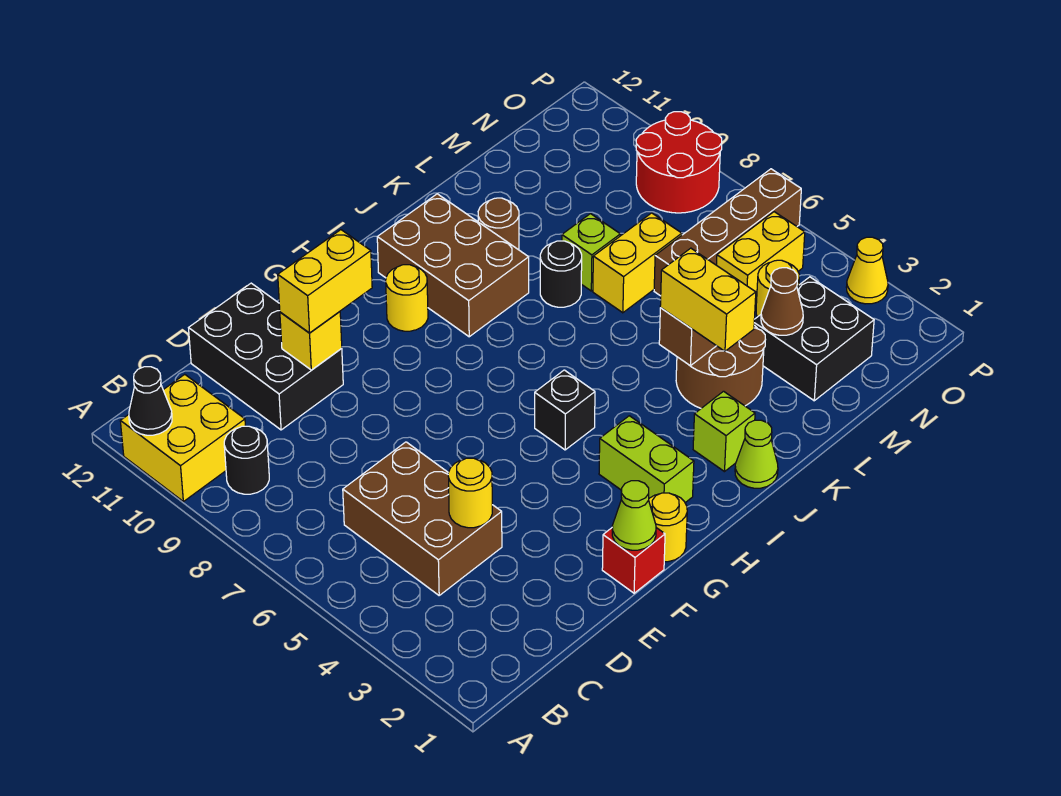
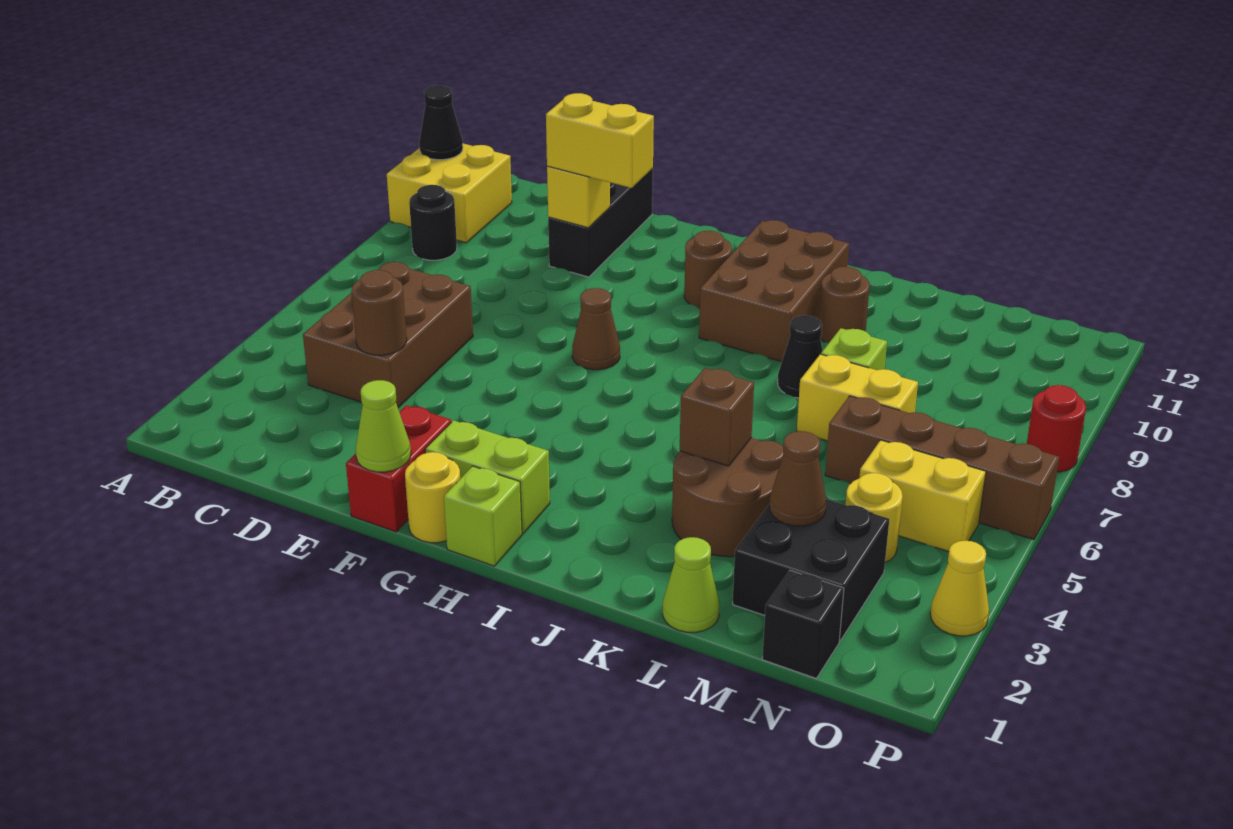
yellow round brick D4 level 2 -> brown round brick D4 level 2
black brick D10:E12 level 1 -> black brick E10:E12 level 1
red brick F1 level 1 -> red brick F1:F2 level 1
none -> brown cone G7 level 1
lime brick H2:H3 level 1 -> lime brick G2:H2 level 1
black brick H5 level 1 -> black brick N1 level 1
yellow round brick H10 level 1 -> brown round brick H10 level 1
lime cone J1 level 1 -> lime cone L1 level 1
lime brick J2 level 1 -> lime brick H1 level 1
yellow brick K3:K4 level 3 -> none
black round brick K8 level 1 -> black cone K8 level 1
red round brick O8:P9 level 1 -> red round brick P8 level 1

